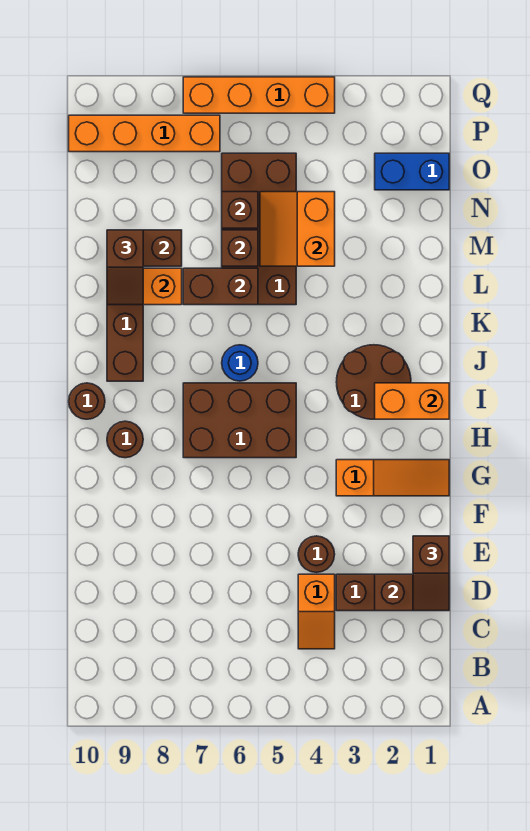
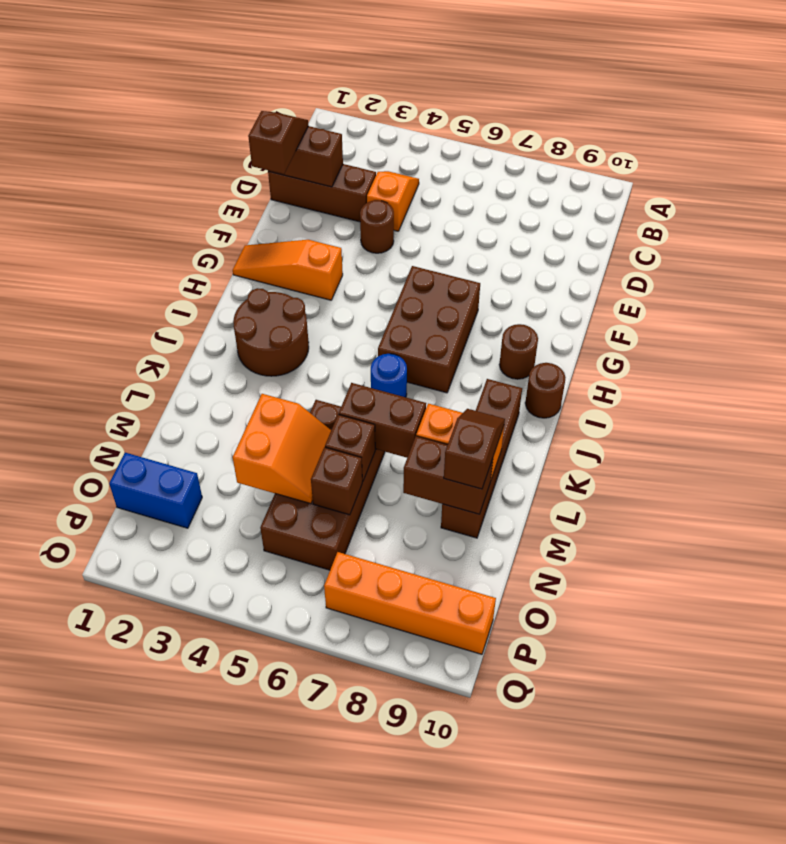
brown brick H5:I7 level 1 -> brown brick G6:I7 level 1
orange brick I1:I2 level 2 -> none
orange brick Q4:Q7 level 1 -> none

